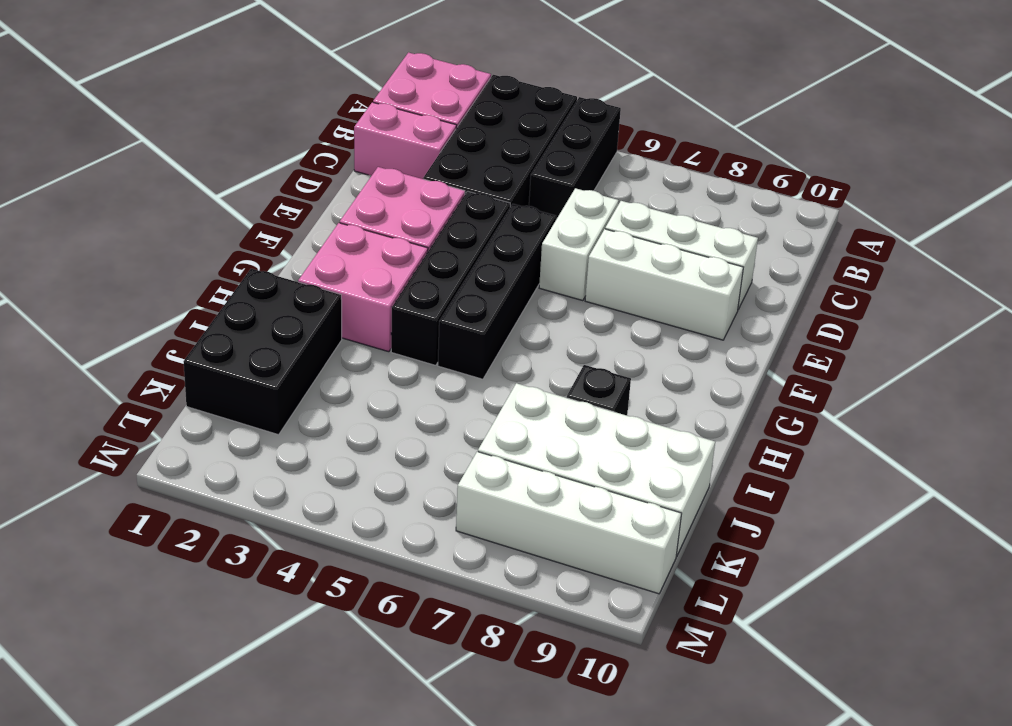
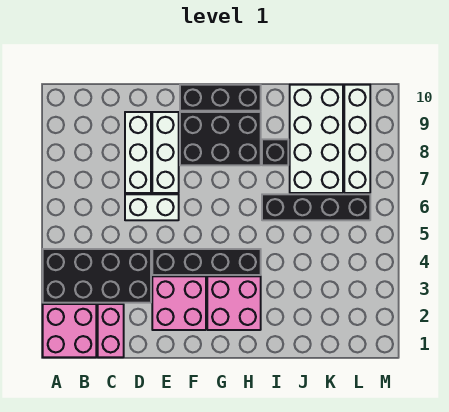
black brick A5:C5 level 1 -> black brick F10:H10 level 1
black brick E5:H5 level 1 -> black brick I6:L6 level 1
black brick I1:K2 level 1 -> black brick F8:H9 level 1

